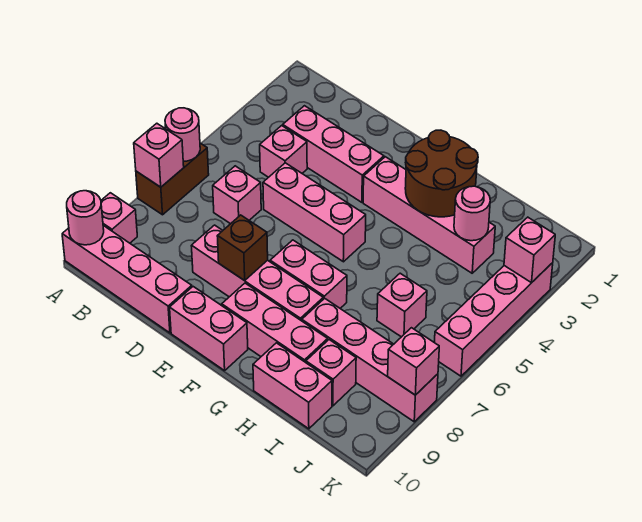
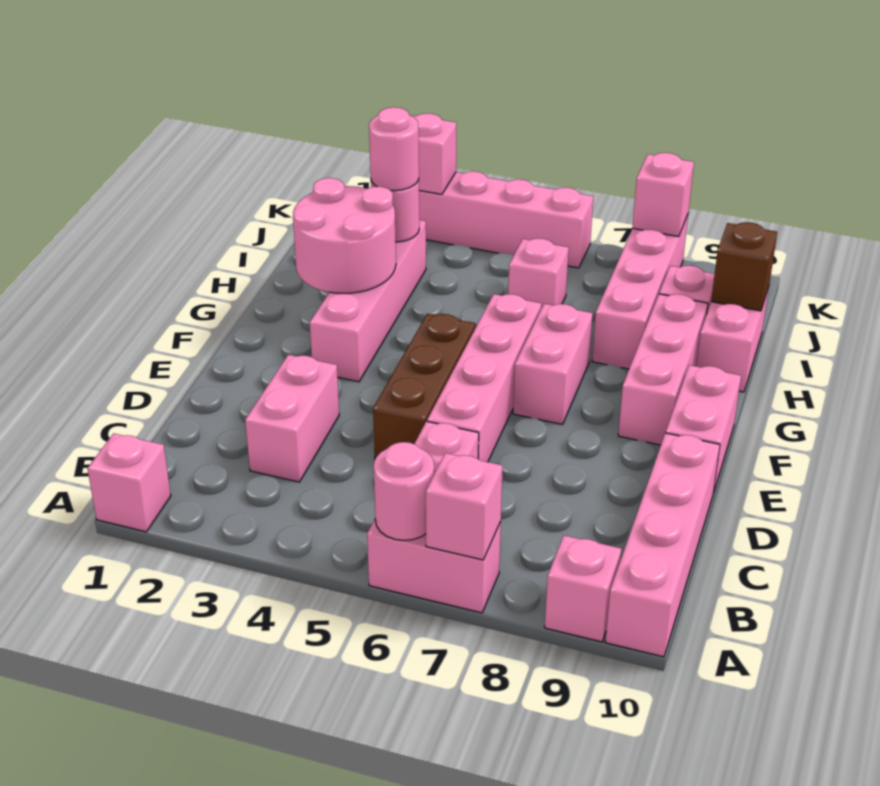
brown brick A6:A7 level 1 -> pink brick A6:A7 level 1
pink round brick A10 level 2 -> pink round brick I3 level 3
pink brick C3:E3 level 1 -> pink brick C3:D3 level 1
pink brick C4 level 1 -> pink brick A1 level 1
pink brick D5:F5 level 1 -> brown brick D5:F5 level 1
pink brick D8:G8 level 1 -> pink brick D6:G6 level 1
brown brick E8 level 2 -> brown brick I10 level 2
brown round brick G2:H3 level 2 -> pink round brick G2:H3 level 2

